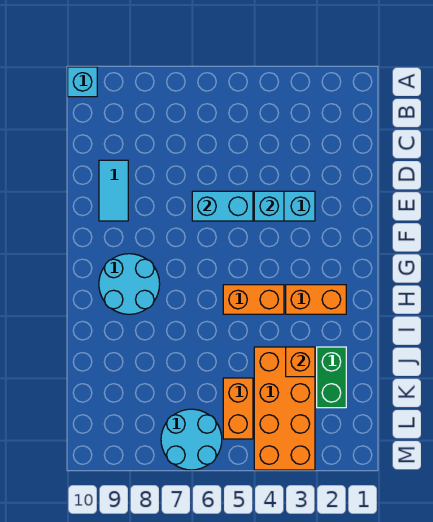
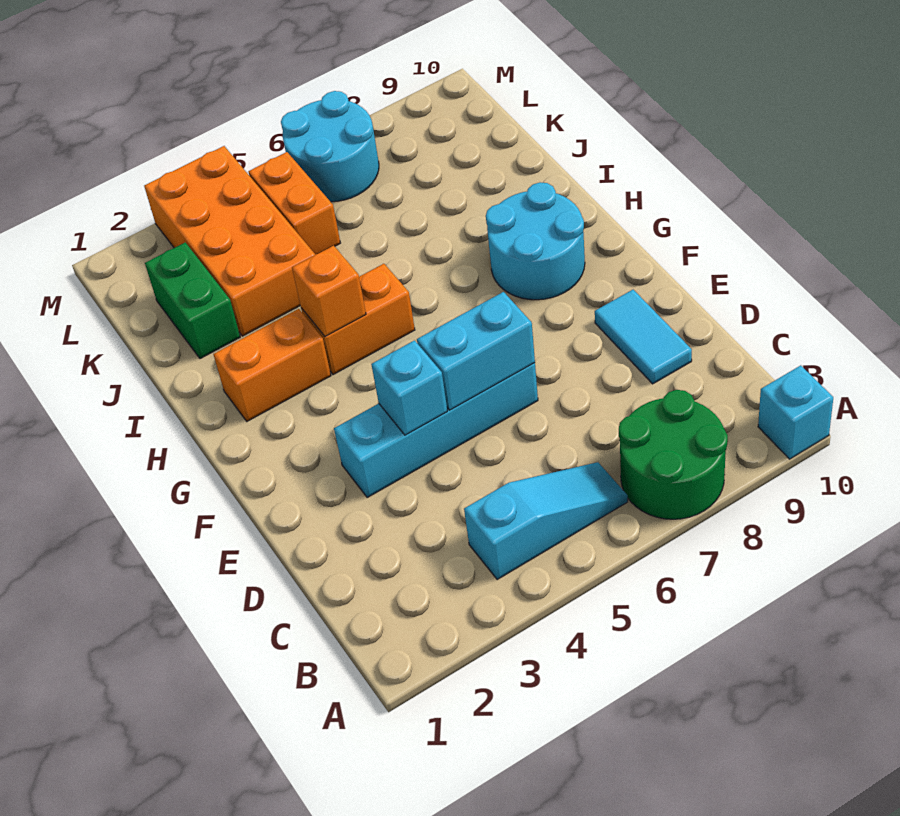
none -> green round brick A7:B8 level 1
none -> cyan slope B4:B6 level 1 top 4
orange brick J3 level 2 -> orange brick H4 level 2

